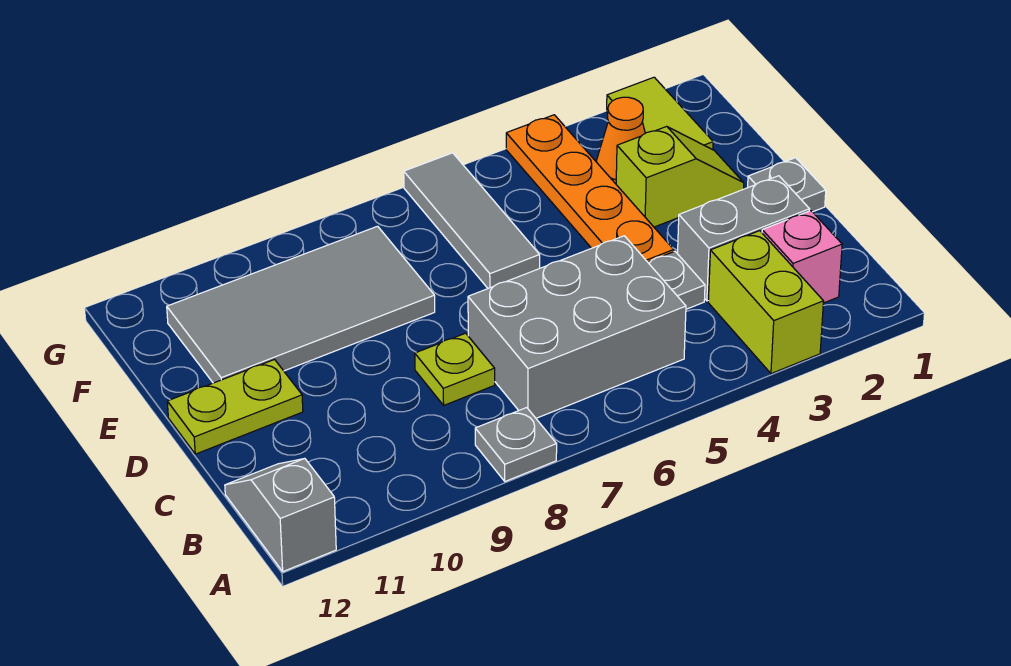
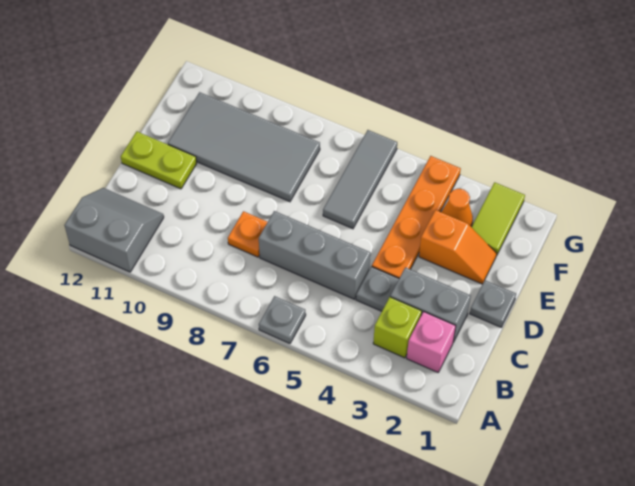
lime brick A3:B3 level 1 -> lime brick B3 level 1
grey plate A8 level 1 -> grey plate A6 level 1
grey slope A12:B12 level 1 top A -> grey slope A11:B12 level 1 top A
grey brick B5:C7 level 1 -> grey brick C5:C7 level 1
lime plate C8 level 1 -> orange plate C8 level 1
lime slope E2:E3 level 1 top 3 -> orange slope E2:E3 level 1 top 3

